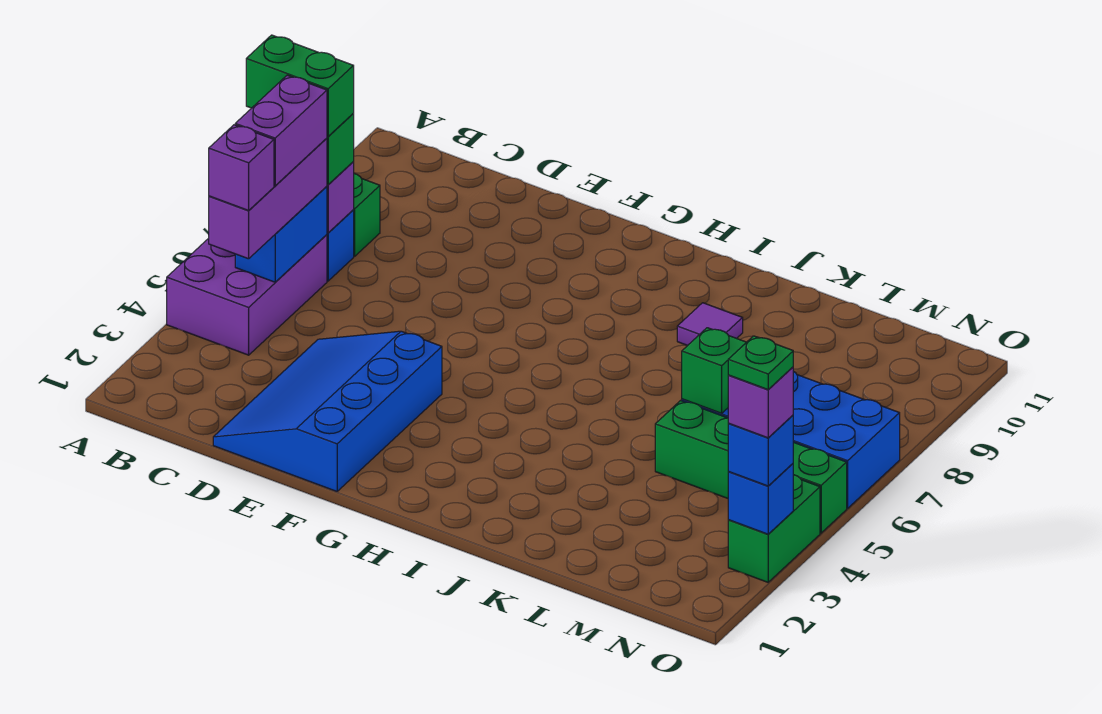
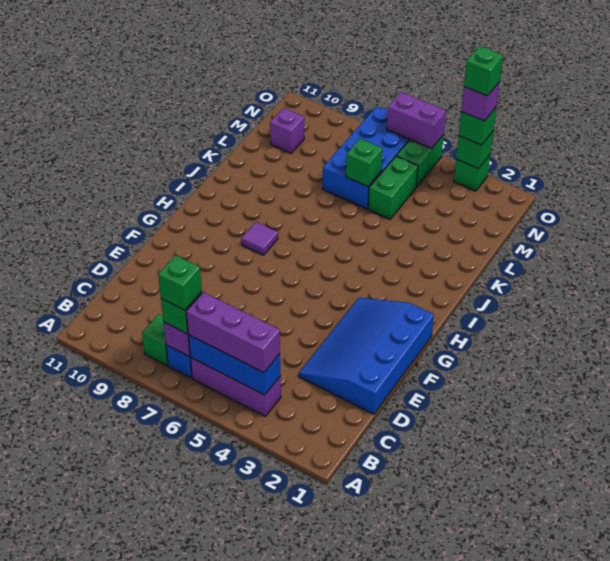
purple brick A4:B6 level 1 -> purple brick B4:B6 level 1
green brick A7:B7 level 4 -> green brick B7 level 4
purple brick B4 level 4 -> purple brick M10 level 1
blue brick B5:B6 level 2 -> blue brick B4:B6 level 2
purple brick B5:B6 level 4 -> purple brick O5:O6 level 2
blue slope D1:F4 level 1 top F -> blue slope D1:G3 level 1 top 1
purple tile J9 level 1 -> purple tile H8 level 1
green brick O3:O4 level 1 -> green brick O3 level 1
blue brick O3 level 2 -> green brick O3 level 2
blue brick O3 level 3 -> green brick O3 level 3
green plate O3 level 5 -> green brick O3 level 5

